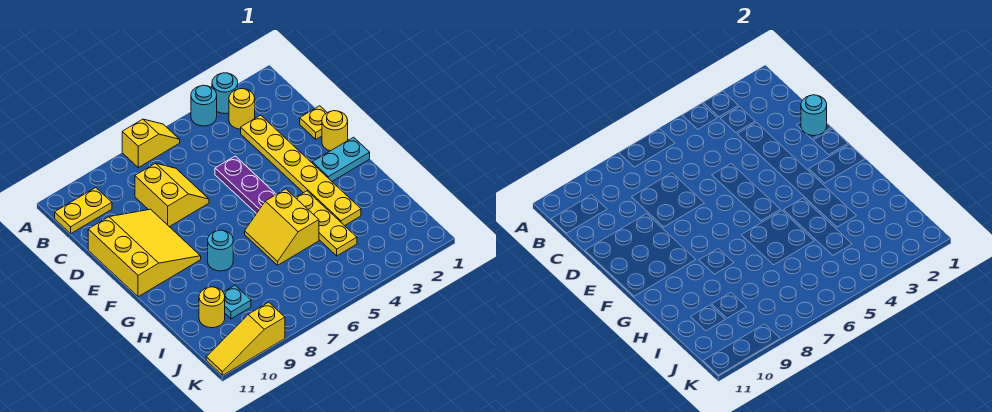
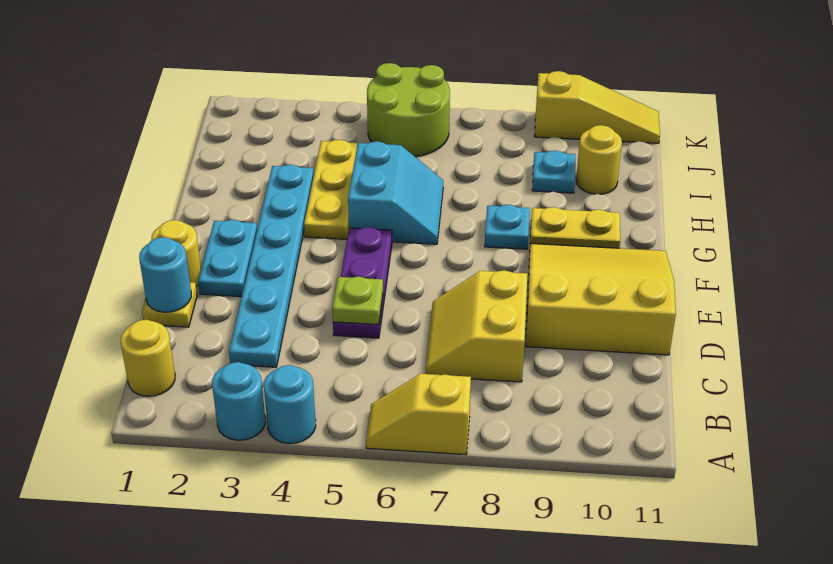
yellow round brick B3 level 1 -> yellow round brick B1 level 1
yellow plate B10:B11 level 1 -> yellow plate G9:G10 level 1
yellow plate C3:H3 level 1 -> cyan plate C3:H3 level 1
none -> lime plate D5 level 2
yellow slope D9:F11 level 1 top 11 -> yellow slope D9:F11 level 1 top D
cyan plate F1:F2 level 1 -> cyan plate E2:F2 level 1
yellow slope G5:H6 level 1 top 5 -> cyan slope G5:H6 level 1 top 5
cyan round brick G8 level 1 -> cyan plate G8 level 1
none -> lime round brick J5:K6 level 1

